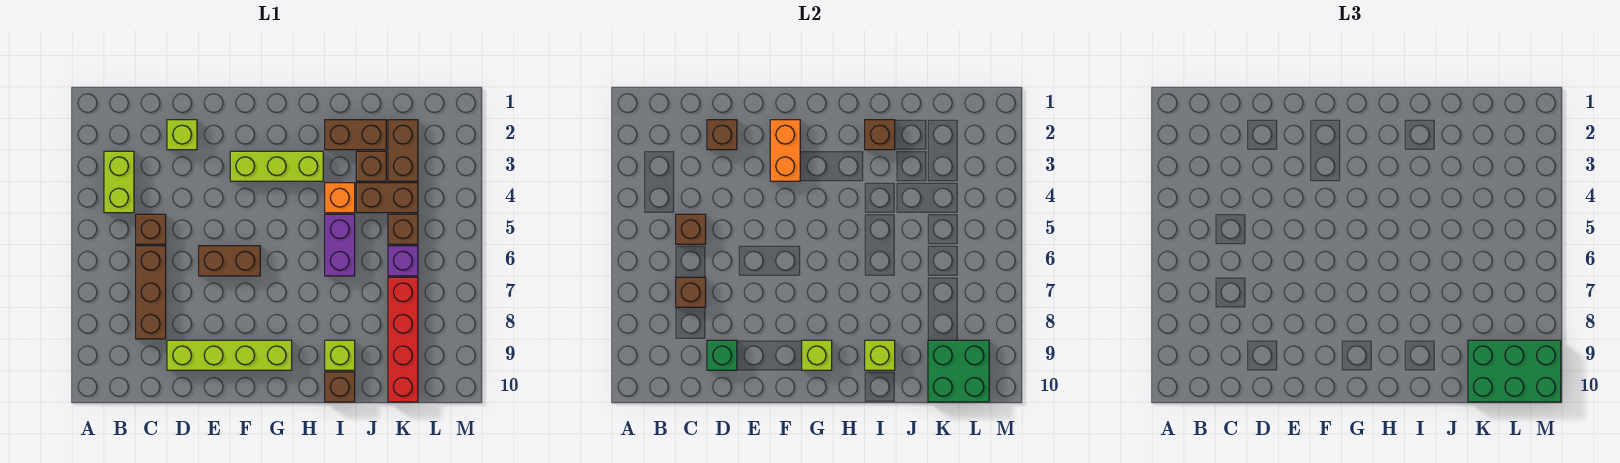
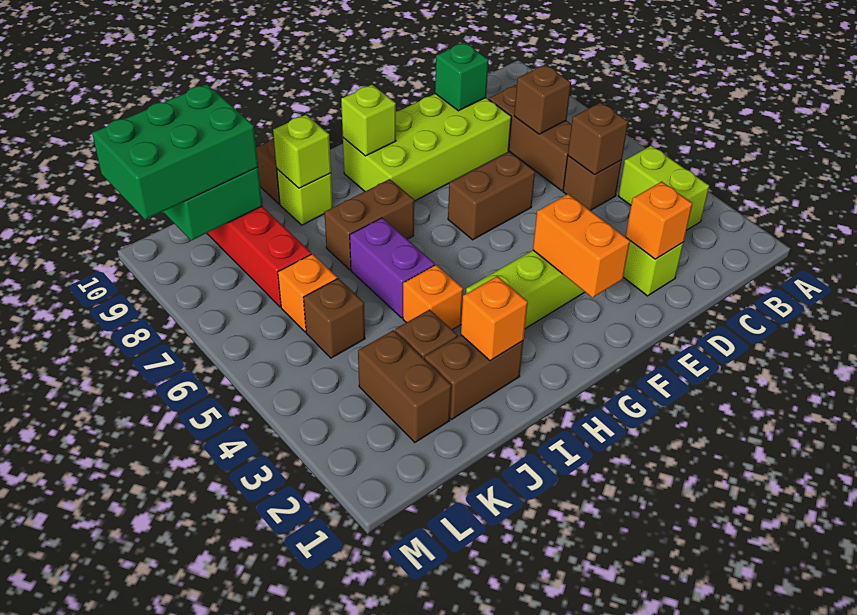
brown brick D2 level 2 -> orange brick D2 level 2
lime brick D9:G9 level 1 -> lime brick D8:G9 level 1
brown brick I2 level 2 -> orange brick I2 level 2
brown brick J4:K4 level 1 -> brown brick H7:I7 level 1
purple brick K6 level 1 -> orange brick K6 level 1

